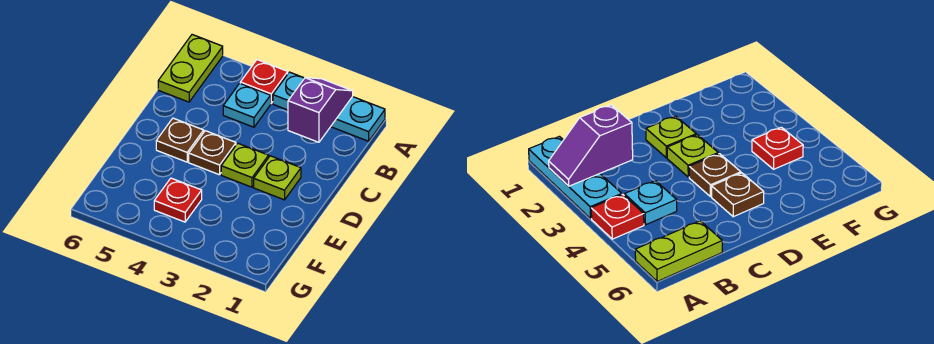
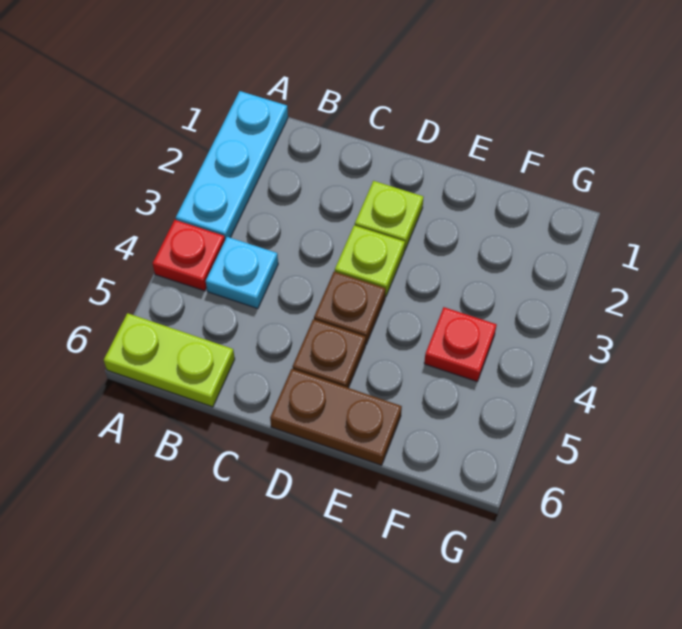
purple slope A2:B2 level 2 top B -> none
none -> brown plate D6:E6 level 1

